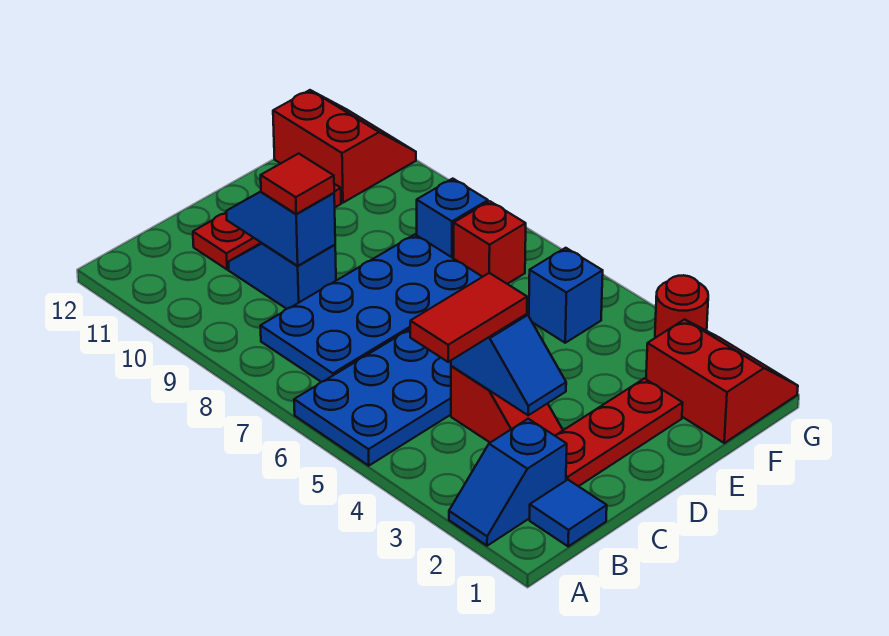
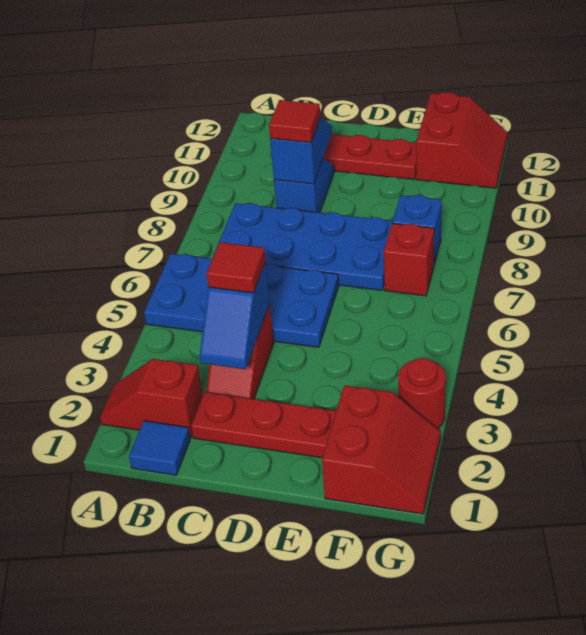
blue slope A2:B2 level 1 top B -> red slope A2:B2 level 1 top B
red tile B4:C4 level 3 -> red tile C4 level 3
blue brick F5 level 1 -> none

